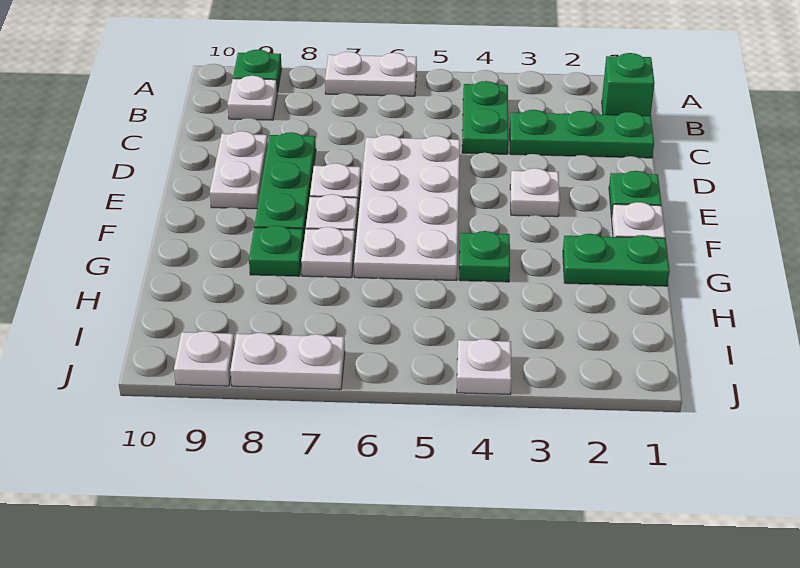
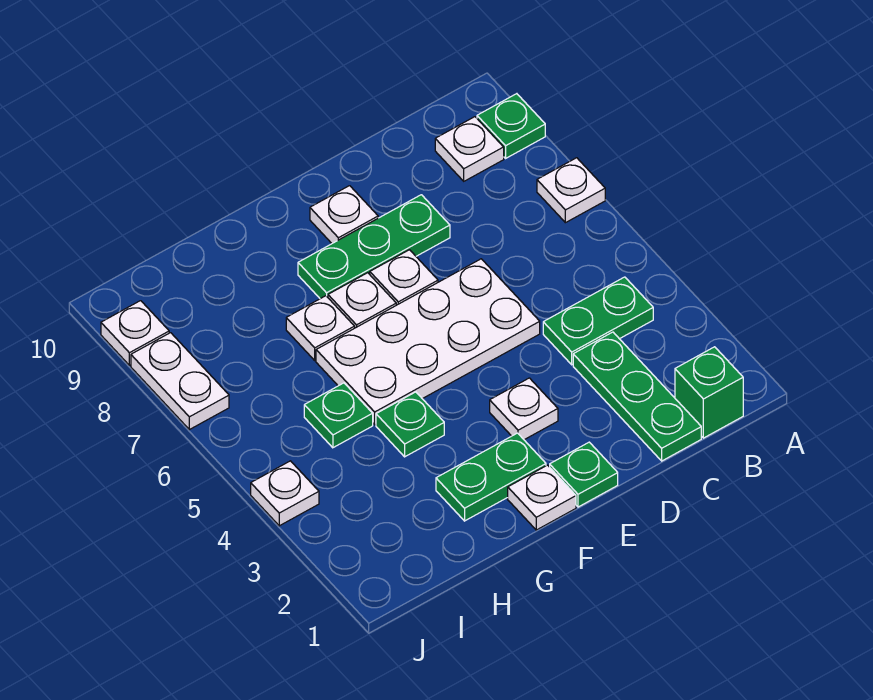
white plate A6:A7 level 1 -> white plate A7 level 1
white plate D9:E9 level 1 -> white plate E9 level 1
green plate G1:G2 level 1 -> green plate F2:G2 level 1
green plate G8 level 1 -> green plate H5 level 1

